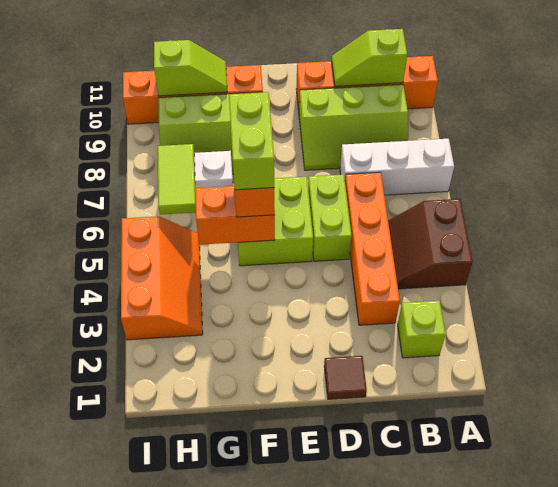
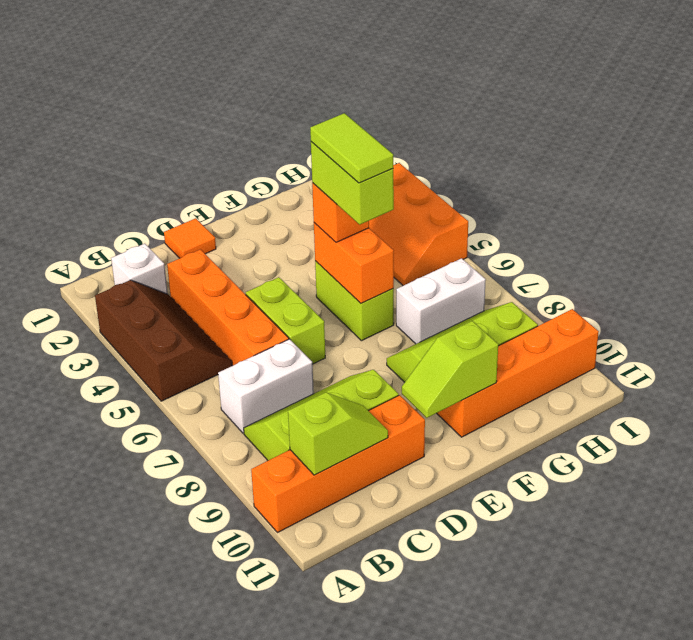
brown slope A4:B5 level 1 top A -> brown slope A3:B5 level 1 top A
white brick A7:C7 level 1 -> white brick B7:C7 level 1
lime brick B2 level 1 -> white brick B2 level 1
brown tile D1 level 1 -> orange tile D1 level 1
lime brick E5:F6 level 1 -> lime brick F5:F6 level 1
orange brick F5:G5 level 2 -> orange brick F5:F6 level 2
lime slope G10:H10 level 2 top H -> lime slope E10:F10 level 2 top F
lime tile H6:H7 level 2 -> lime tile F5:F6 level 5

